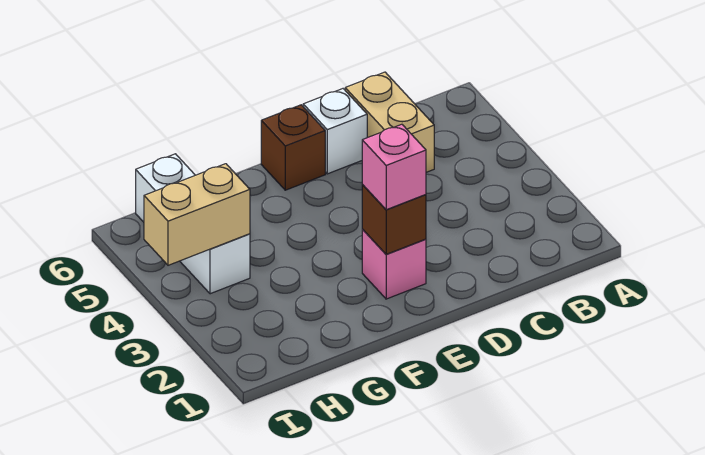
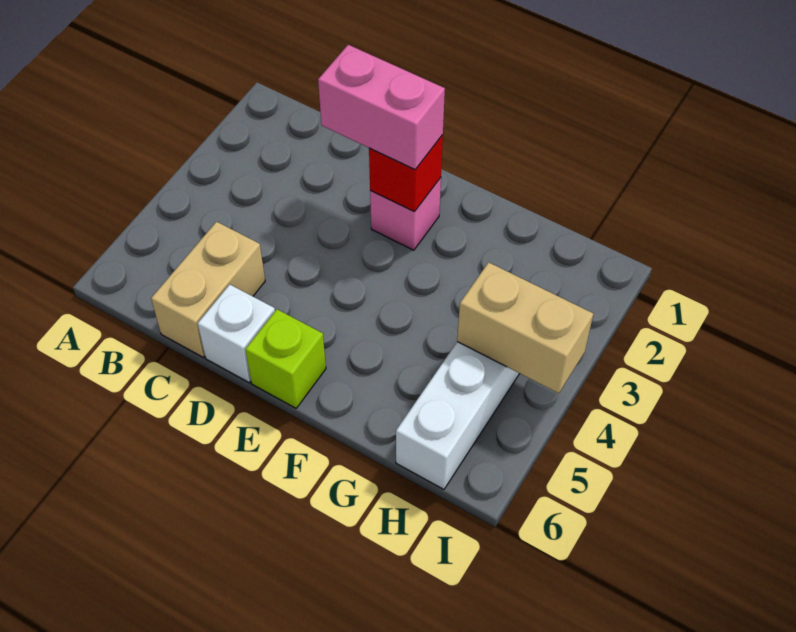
brown brick E2 level 2 -> red brick E2 level 2
pink brick E2 level 3 -> pink brick D2:E2 level 3
brown brick E6 level 1 -> lime brick E6 level 1

